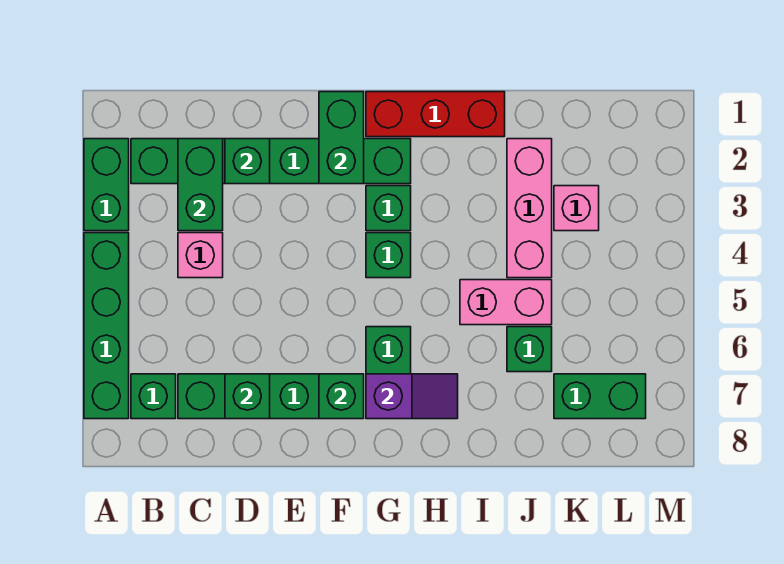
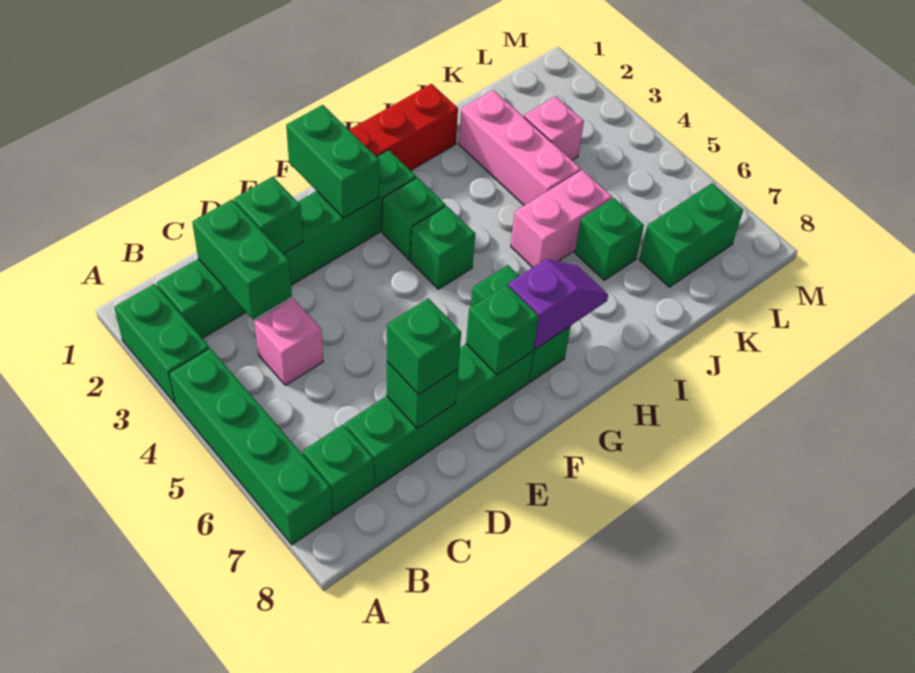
none -> green brick D7 level 3

